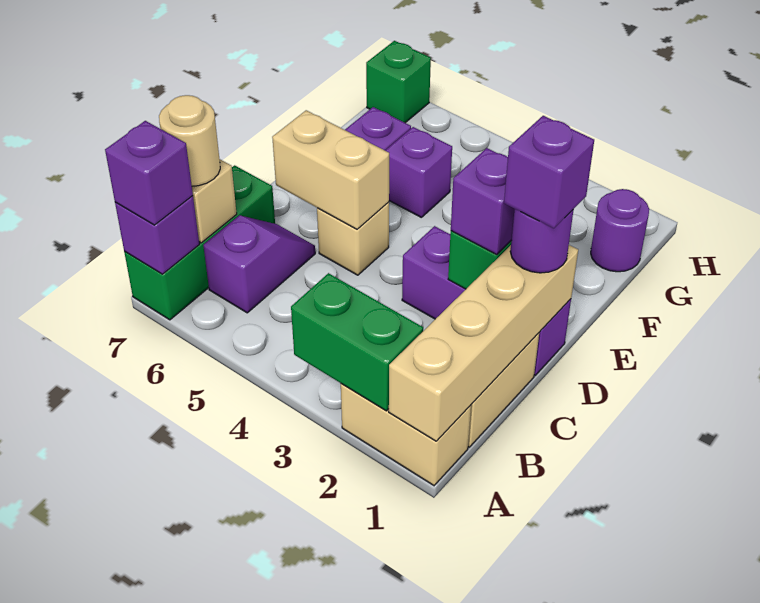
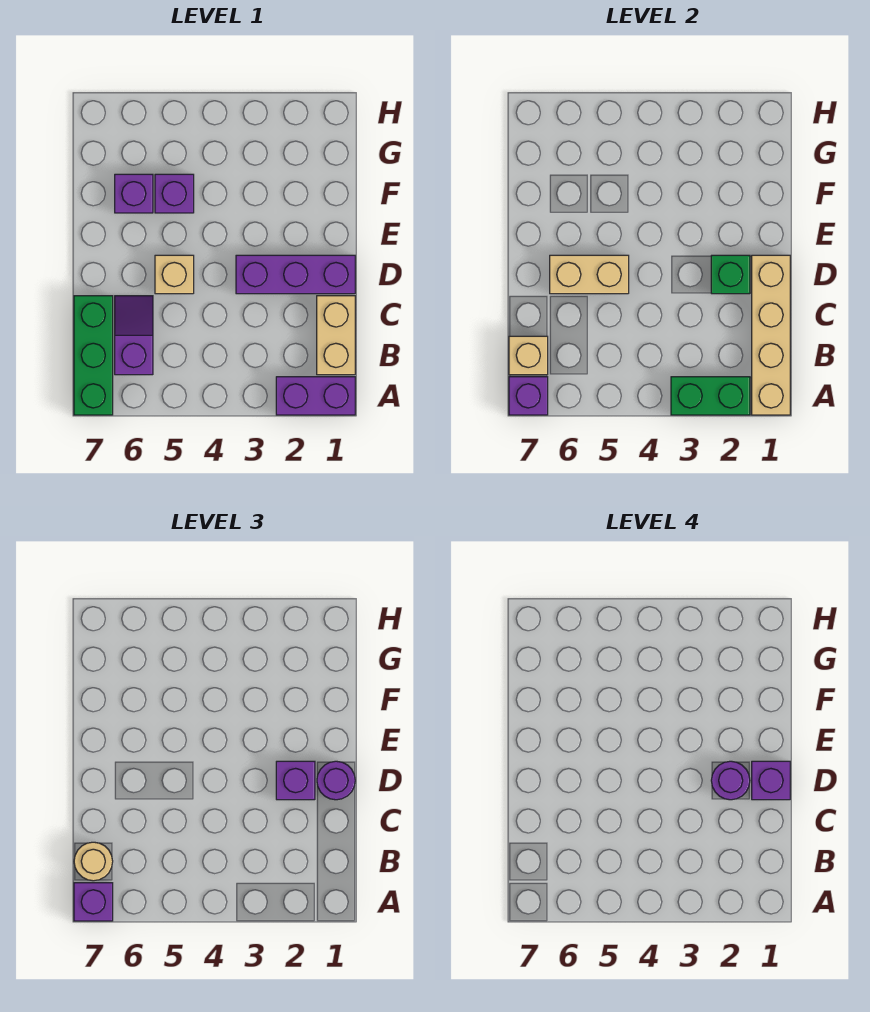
tan brick A1:A2 level 1 -> purple brick A1:A2 level 1
purple round brick G1 level 1 -> purple round brick D2 level 4
green brick H7 level 1 -> none

